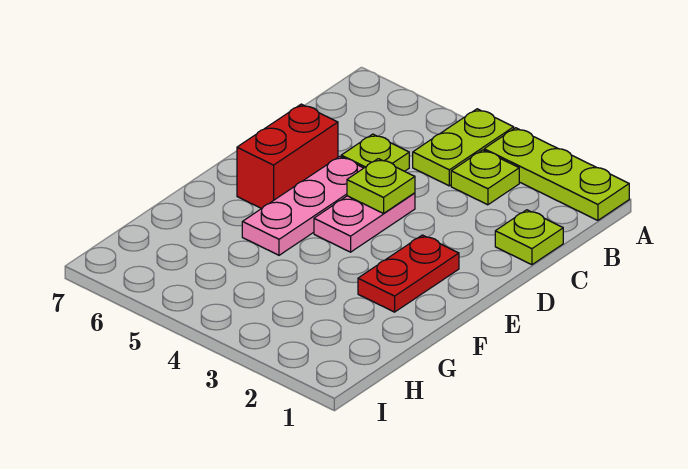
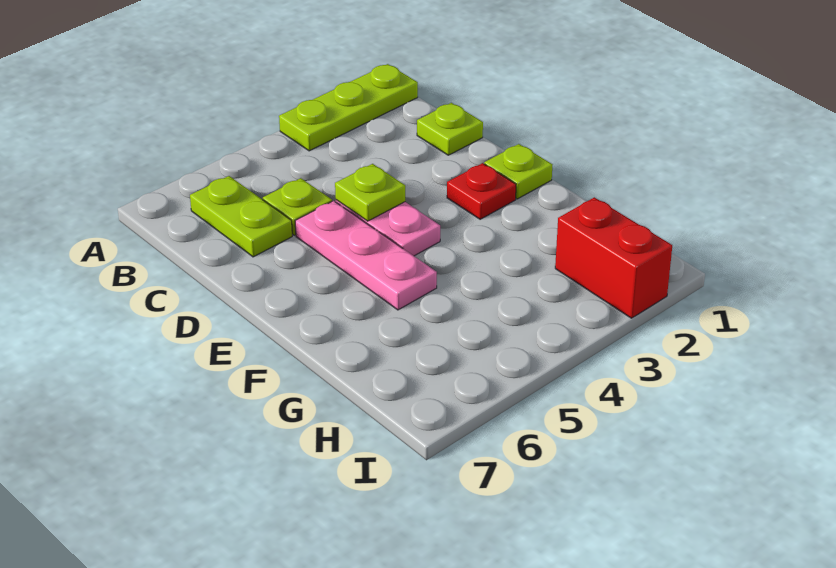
lime plate A4:B4 level 1 -> lime plate B6:C6 level 1
lime plate B3 level 1 -> lime plate E1 level 1
red brick D6:E6 level 1 -> red brick H2:I2 level 1
red plate E2:F2 level 1 -> red plate E2 level 1

